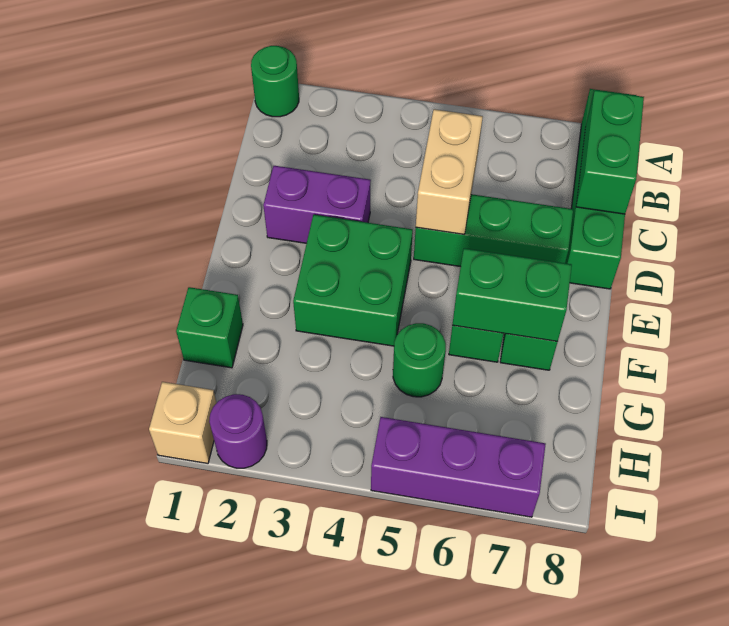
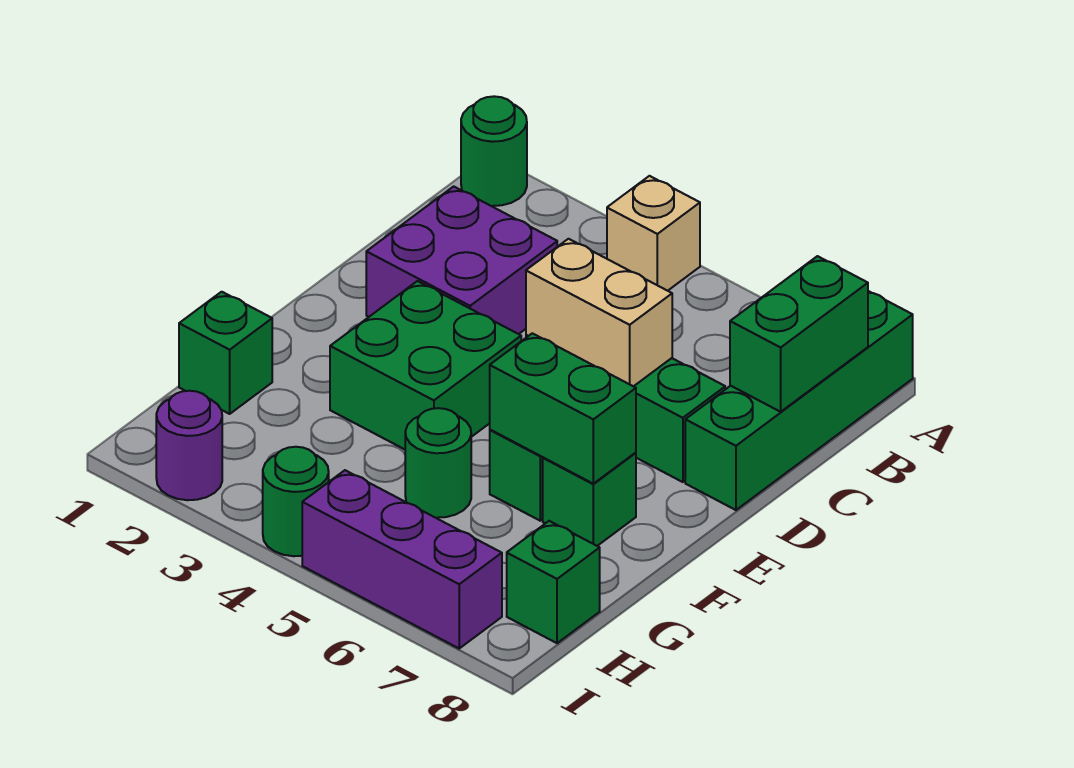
tan brick C5:D5 level 2 -> tan brick D5:D6 level 2
purple brick D2:D3 level 1 -> purple brick C2:D3 level 1
none -> green brick H8 level 1
tan brick I1 level 1 -> tan brick A4 level 1
none -> green round brick I4 level 1

